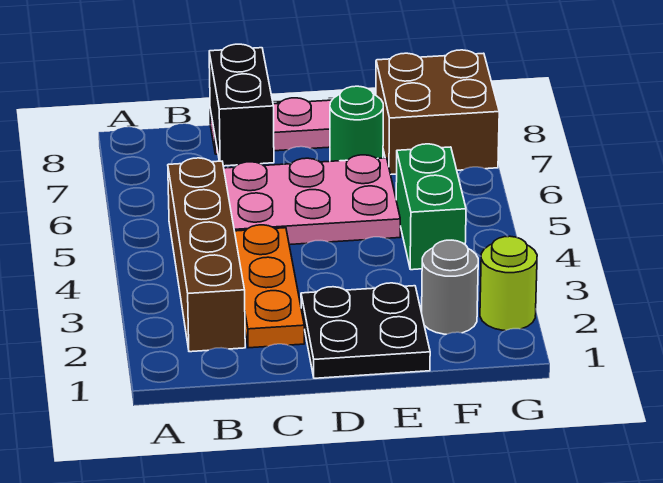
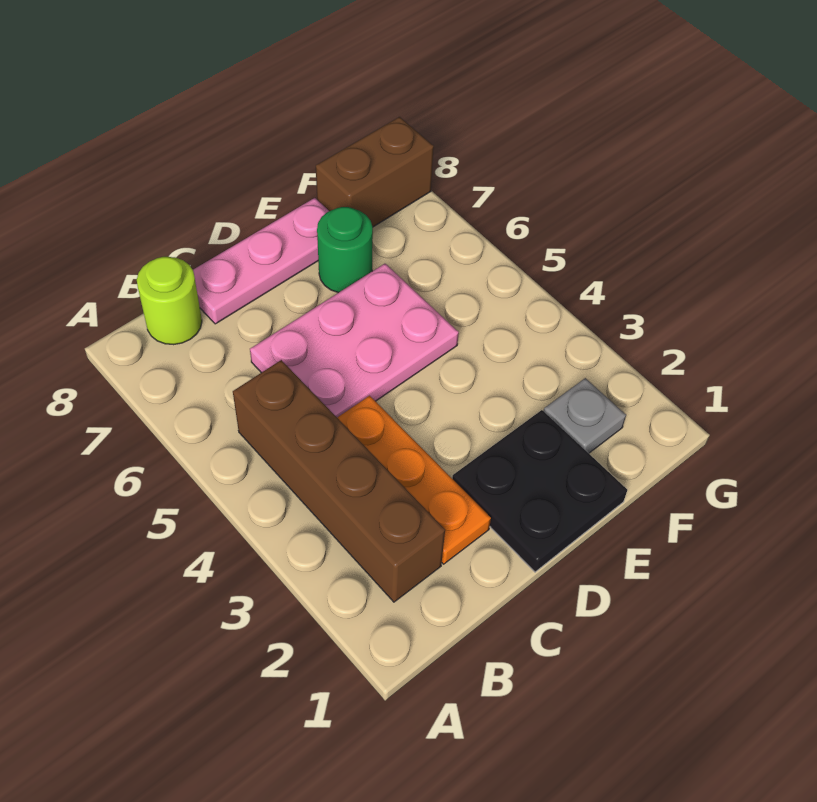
black brick C7:C8 level 2 -> none
grey round brick F2 level 1 -> grey plate F2 level 1
green brick F4:F5 level 1 -> none
brown brick F7:G8 level 1 -> brown brick F8:G8 level 1
lime round brick G2 level 1 -> lime round brick B8 level 1

